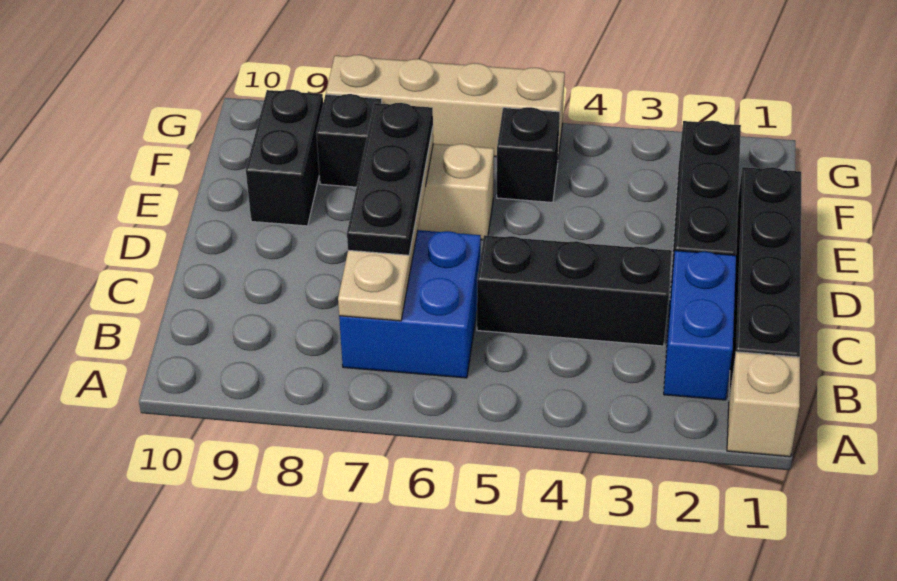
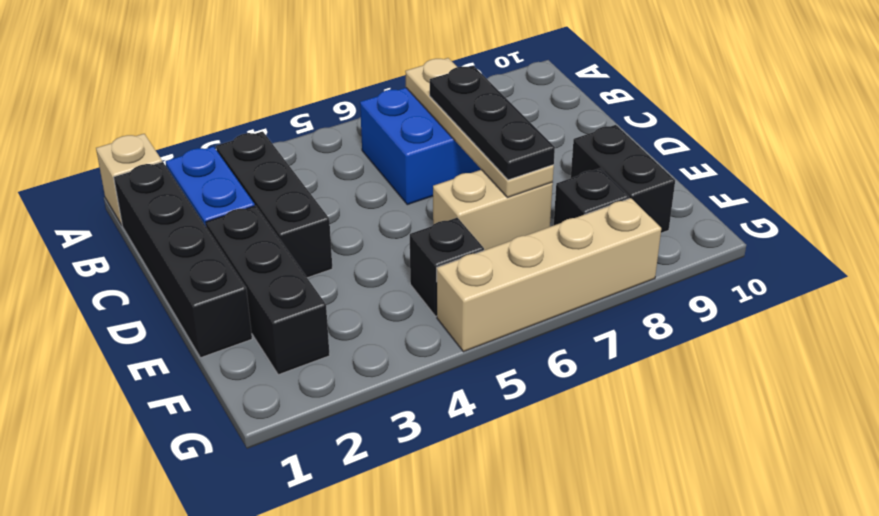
black brick C3:C5 level 1 -> black brick B3:D3 level 1

